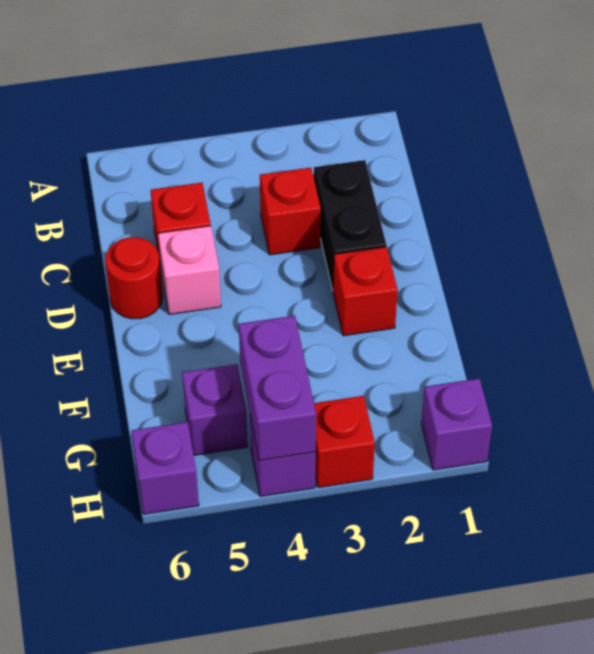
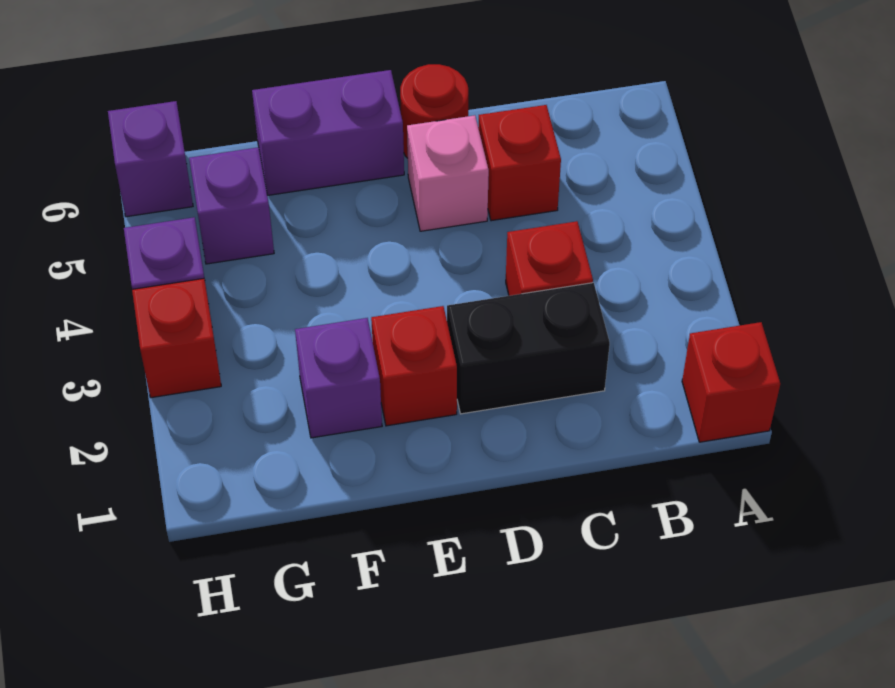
none -> red brick A1 level 1
purple brick G4:H4 level 2 -> purple brick E6:F6 level 1
purple brick H1 level 1 -> purple brick F2 level 1

